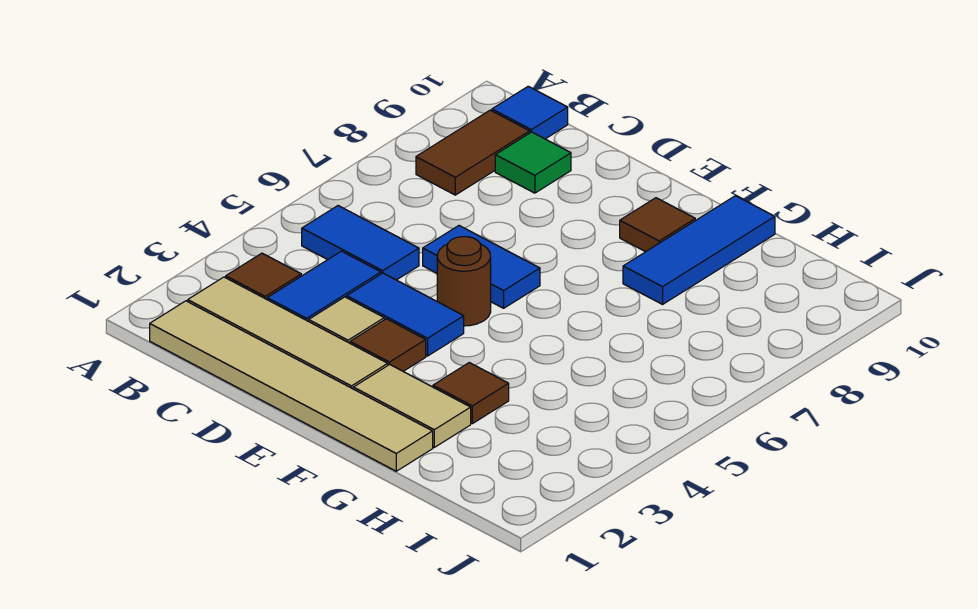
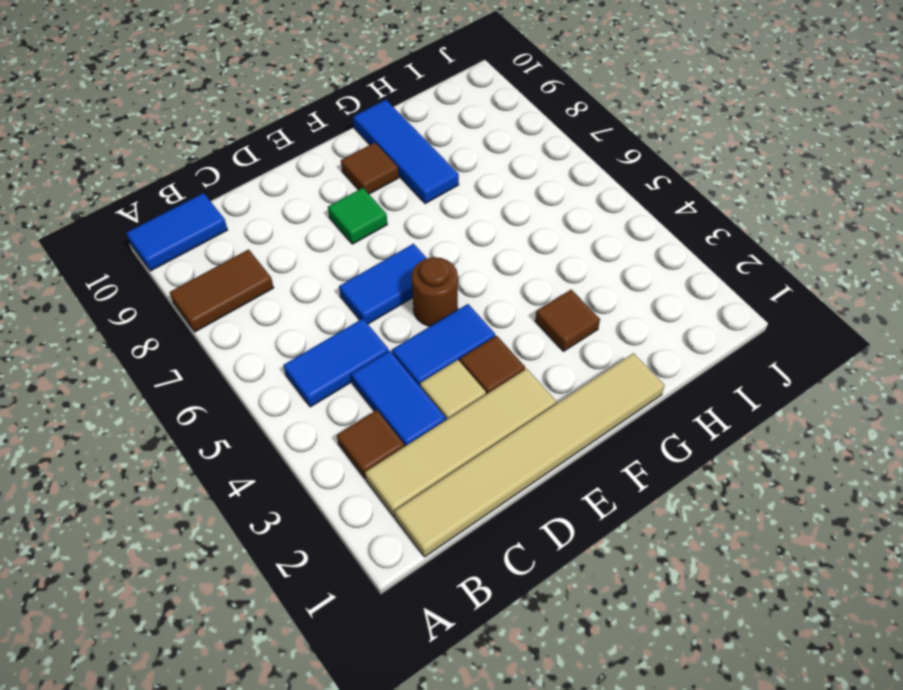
brown tile B8:B9 level 1 -> brown tile A8:B8 level 1
blue tile B10 level 1 -> blue tile A10:B10 level 1
green tile C9 level 1 -> green tile E8 level 1
tan tile F2:G2 level 1 -> none

